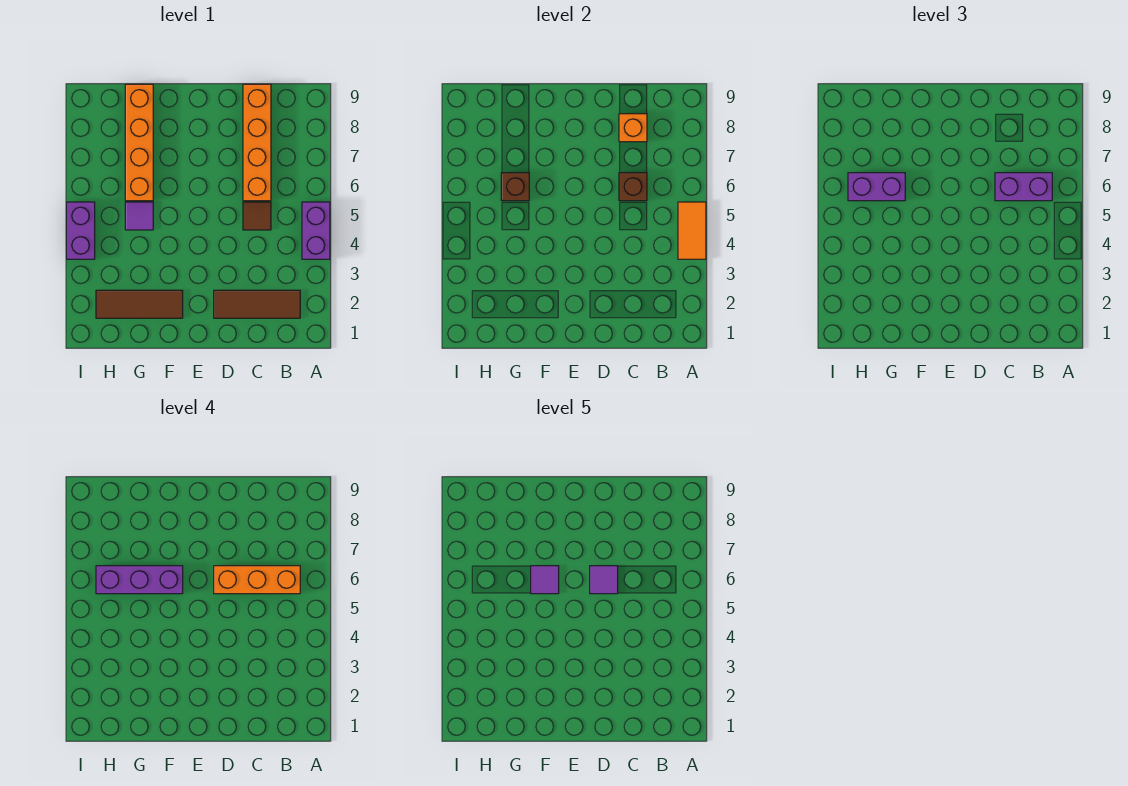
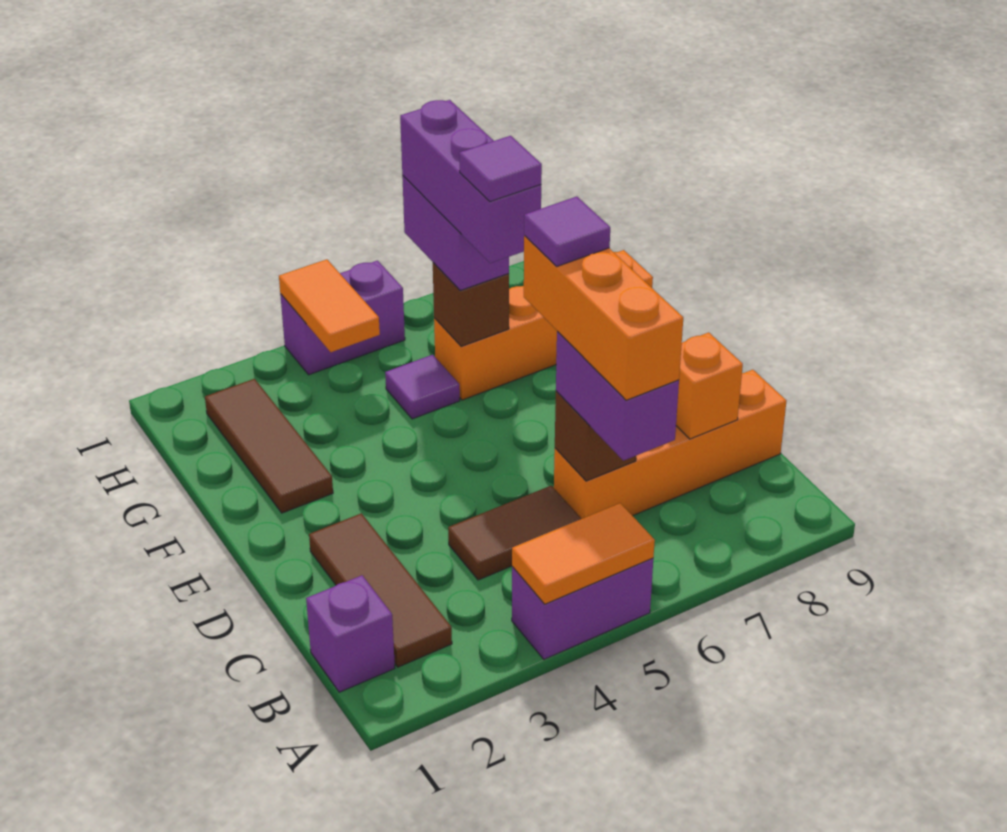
none -> purple brick B1 level 1
brown tile C5 level 1 -> brown tile C4:C5 level 1
none -> orange tile H4:I4 level 2

